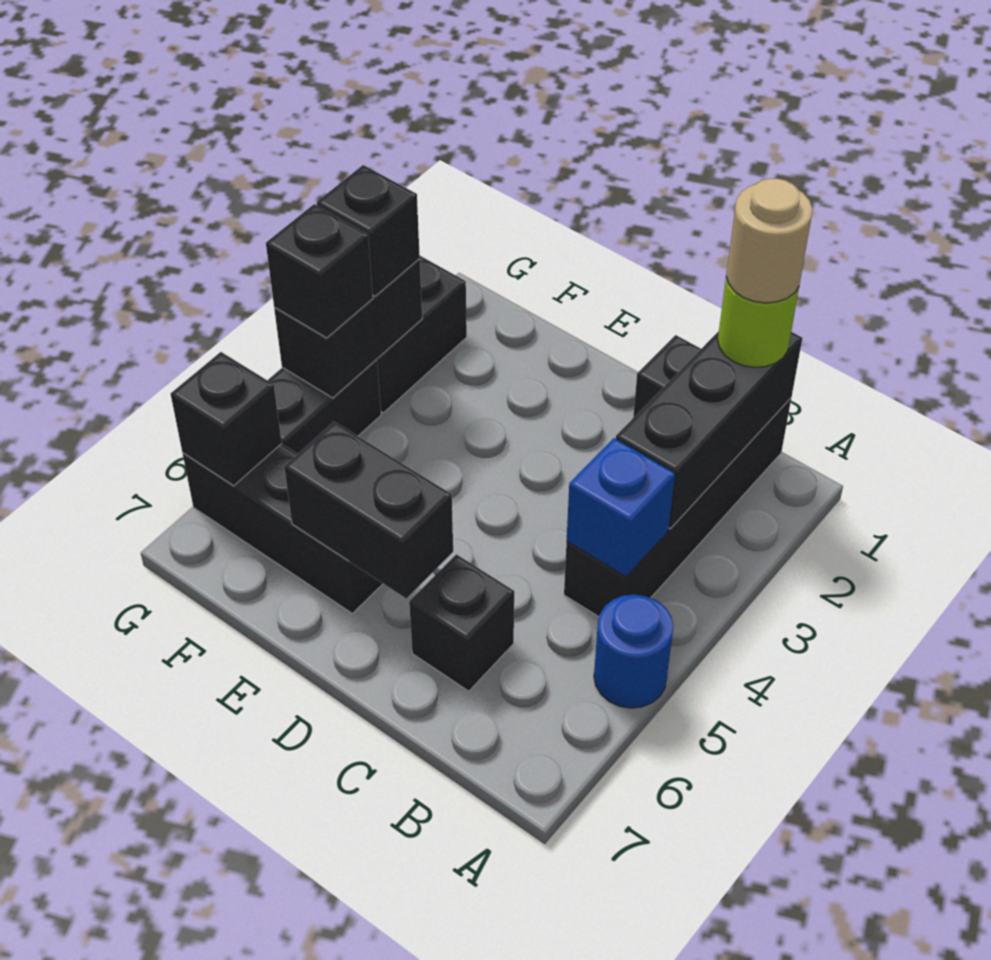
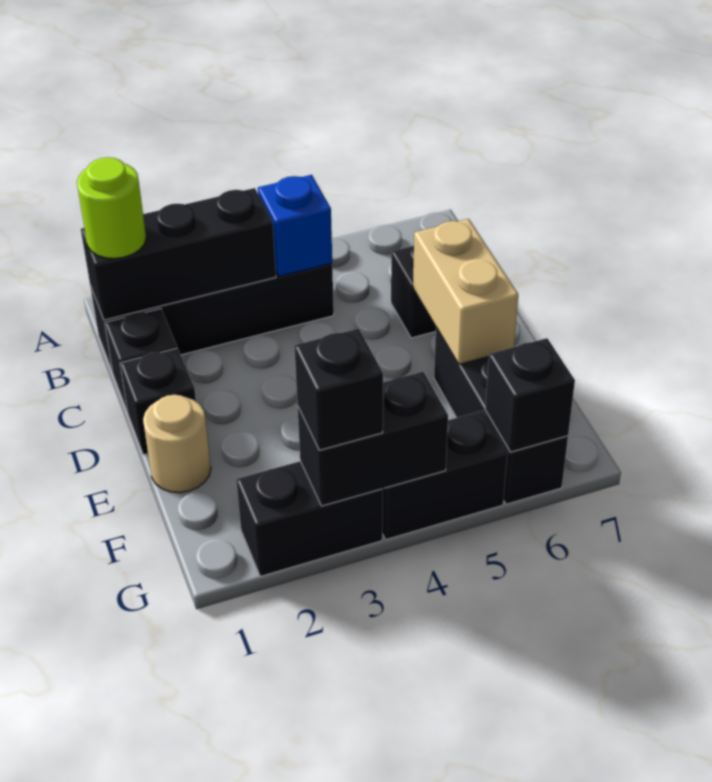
blue round brick A5 level 1 -> none
tan round brick B1 level 4 -> tan round brick E1 level 1
black brick D6:E6 level 2 -> tan brick D6:E6 level 2
black brick G4 level 3 -> black brick D1 level 1

